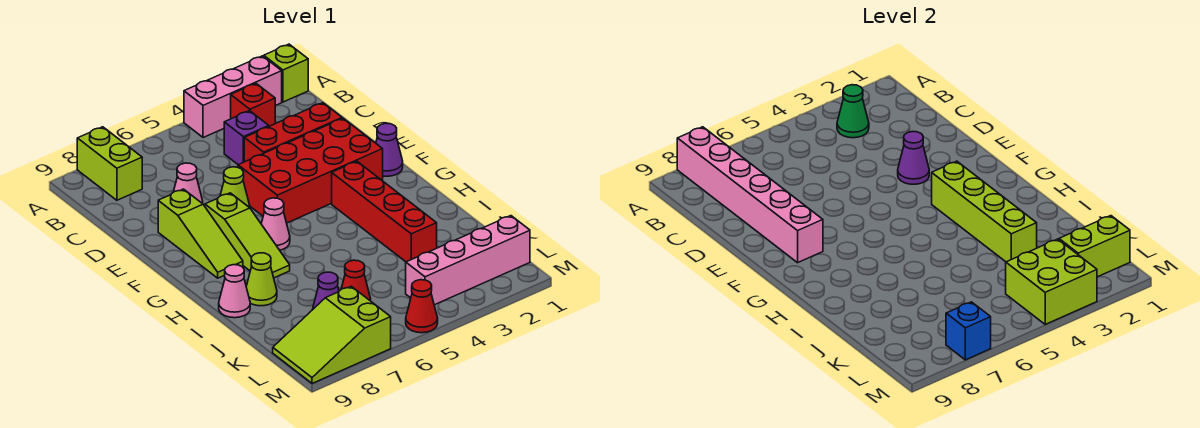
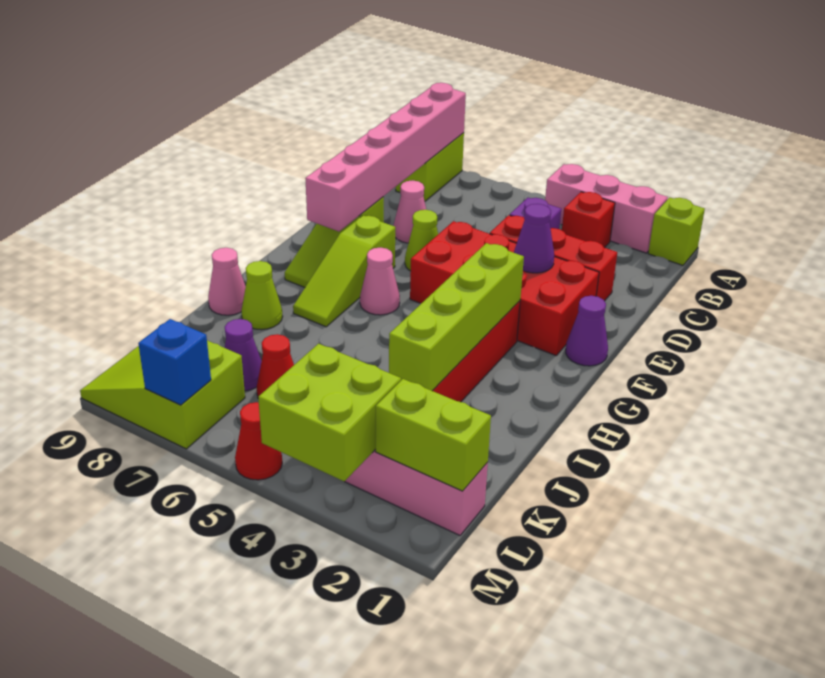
green cone B3 level 2 -> none

